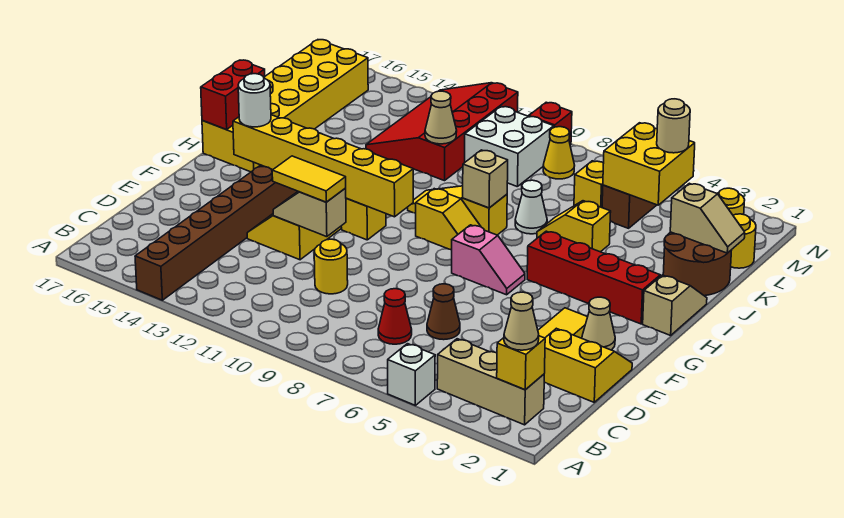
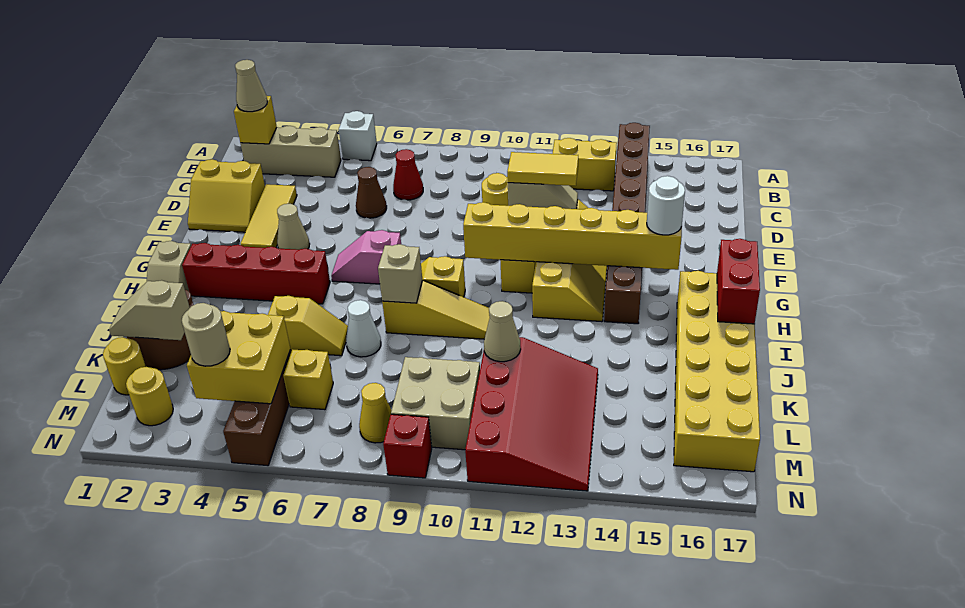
none -> yellow brick B12:B13 level 1
tan cone F2 level 1 -> tan cone F4 level 1
white brick L9:M10 level 1 -> tan brick L9:M10 level 1

